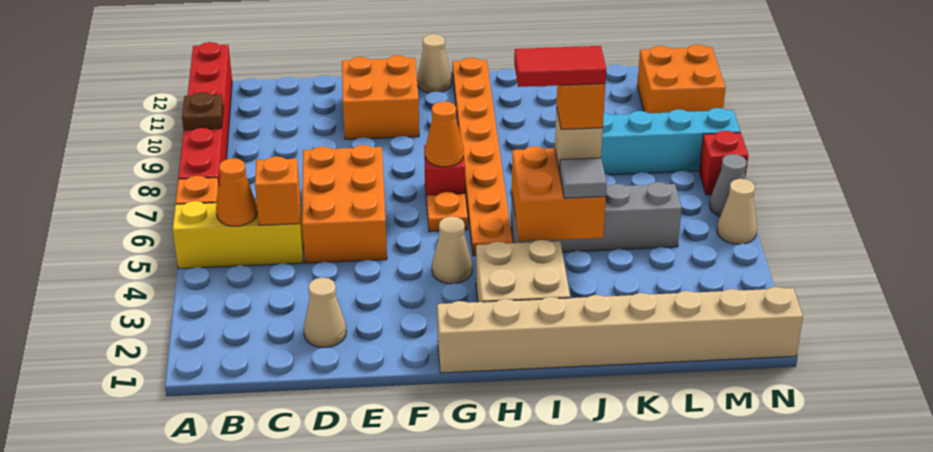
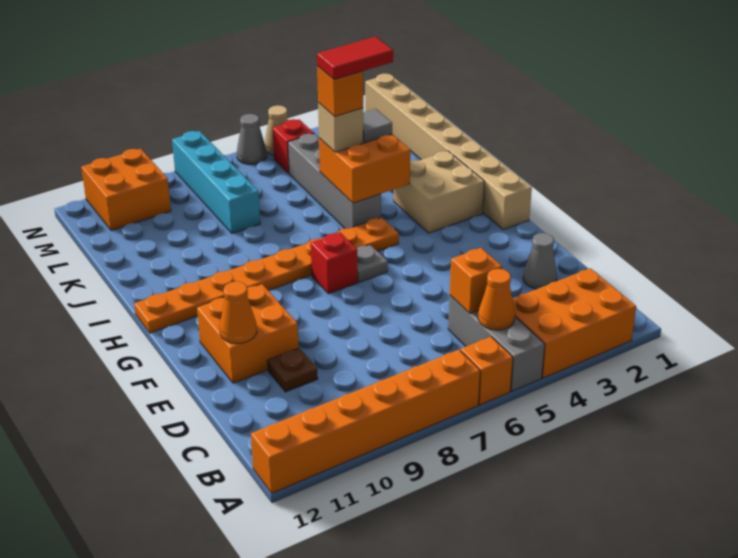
yellow brick A5:C5 level 1 -> grey brick A5:C5 level 1
red brick A7:A12 level 1 -> orange brick A7:A12 level 1
brown plate A9 level 2 -> brown plate D10 level 1
tan cone D2 level 1 -> grey cone D2 level 1
orange brick D5:E7 level 1 -> orange brick A2:B4 level 1
tan cone G4 level 1 -> none
orange plate G6 level 1 -> grey plate G6 level 1
orange cone G7 level 2 -> orange cone E11 level 2
tan cone G12 level 1 -> none
red tile I5:J5 level 5 -> red tile J4:J5 level 5
red brick N7 level 1 -> red brick M5 level 1

